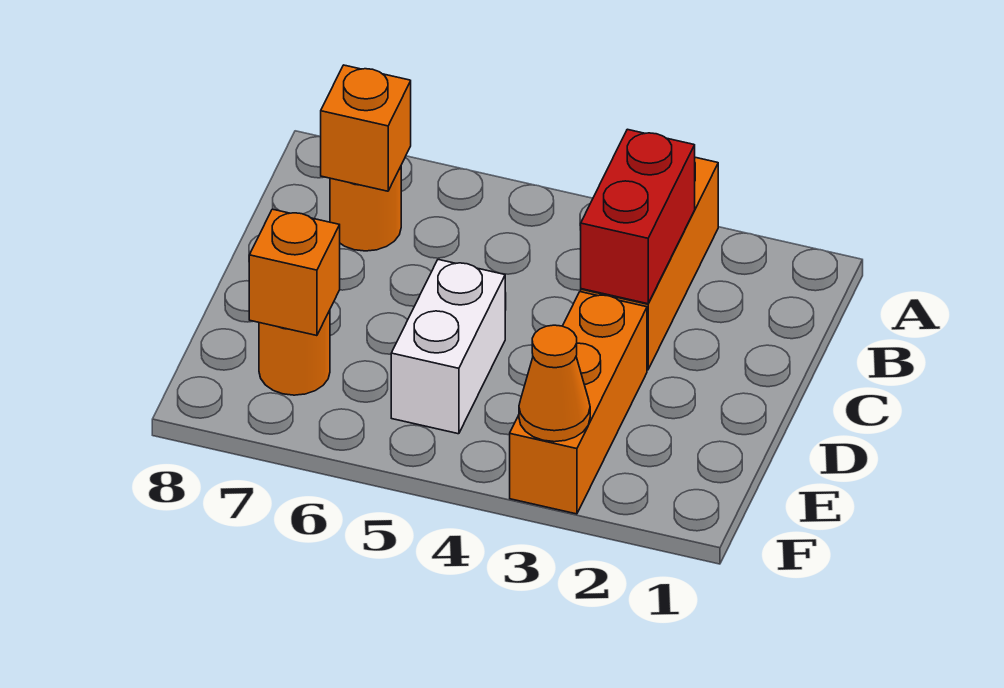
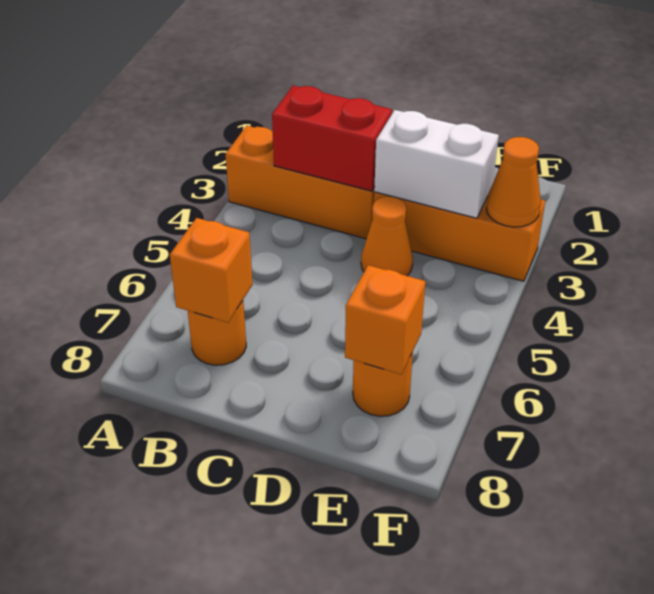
none -> orange cone D4 level 1
white brick D5:E5 level 1 -> white brick D3:E3 level 2

